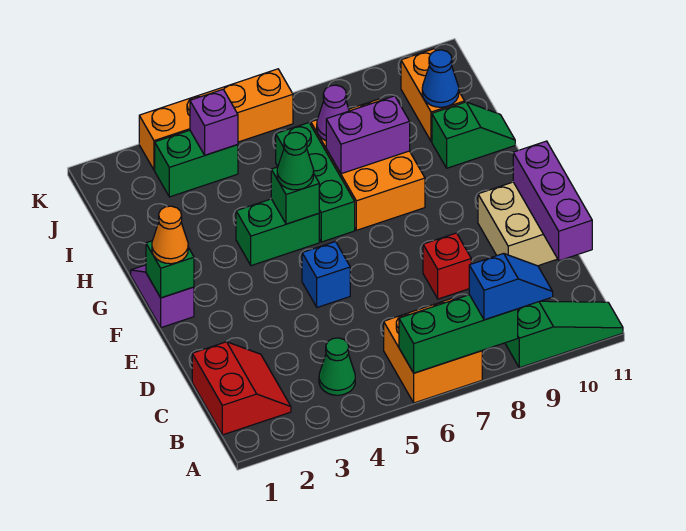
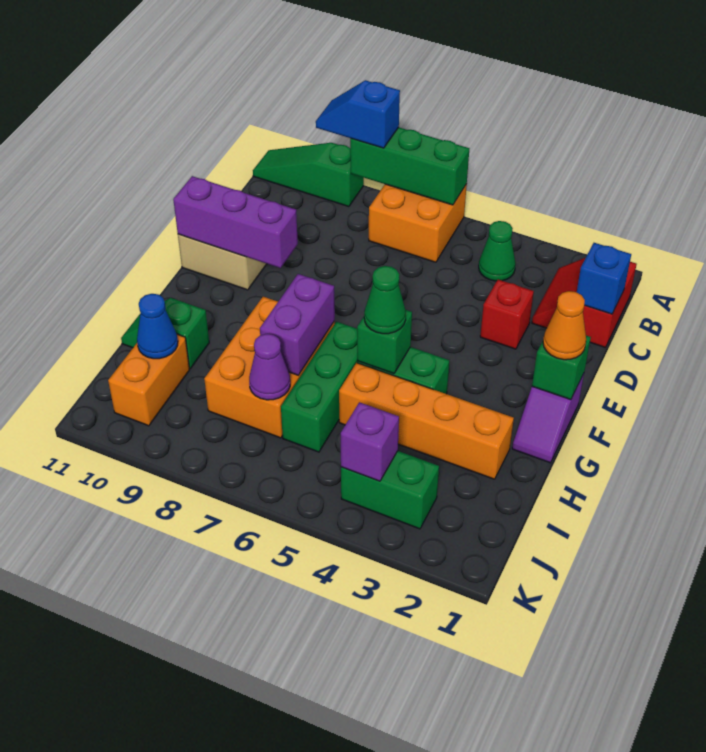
purple brick C11:E11 level 2 -> purple brick E9:E11 level 2
red brick D8 level 1 -> red brick D3 level 1
blue brick E5 level 1 -> blue brick C1 level 2
purple brick H7:H8 level 2 -> purple brick G7:H7 level 2
orange brick K3:K6 level 1 -> orange brick H2:H5 level 1

